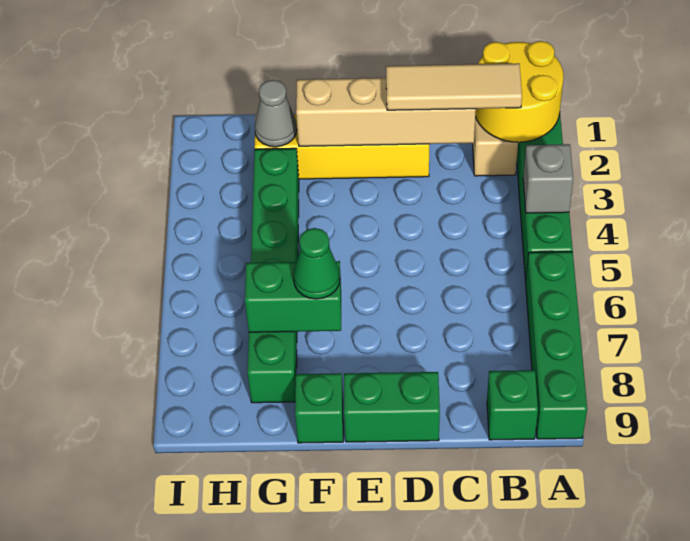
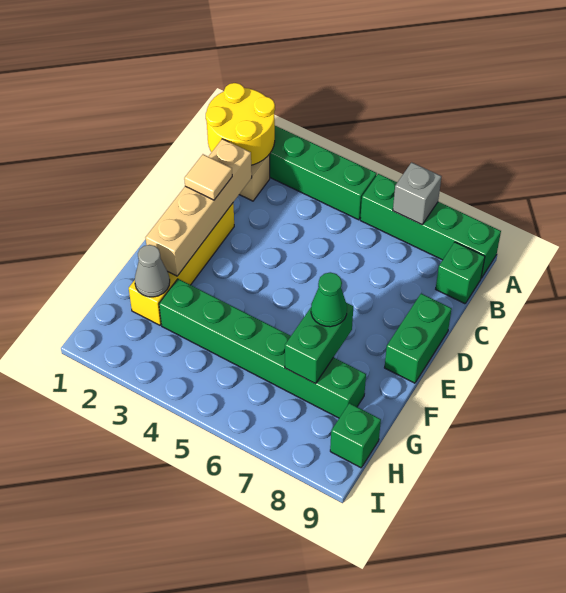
grey brick A4 level 2 -> grey brick A7 level 2
tan tile B2:D2 level 3 -> tan tile D2 level 3
green brick F9 level 1 -> green brick H9 level 1

